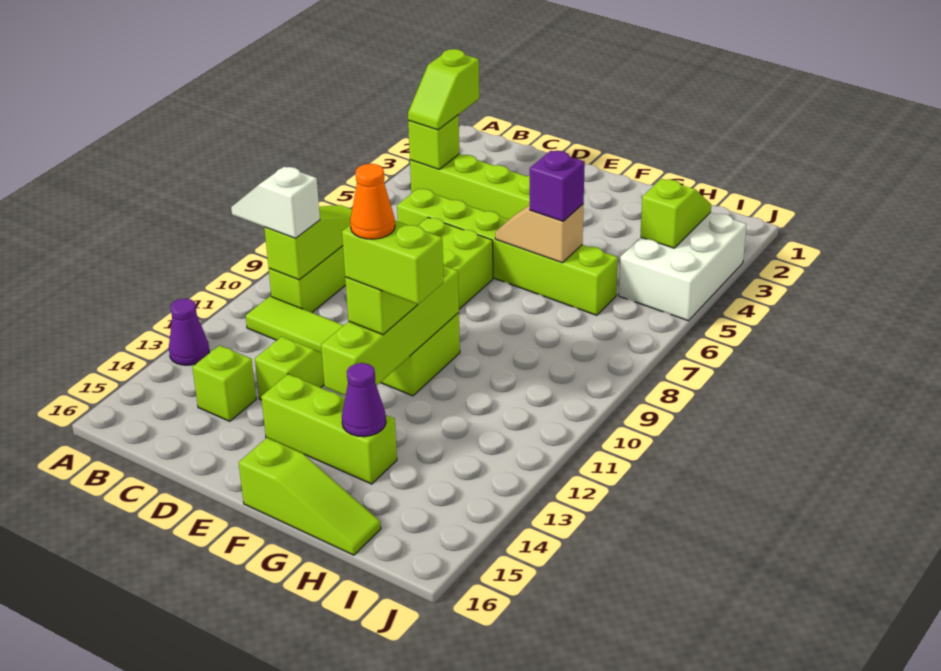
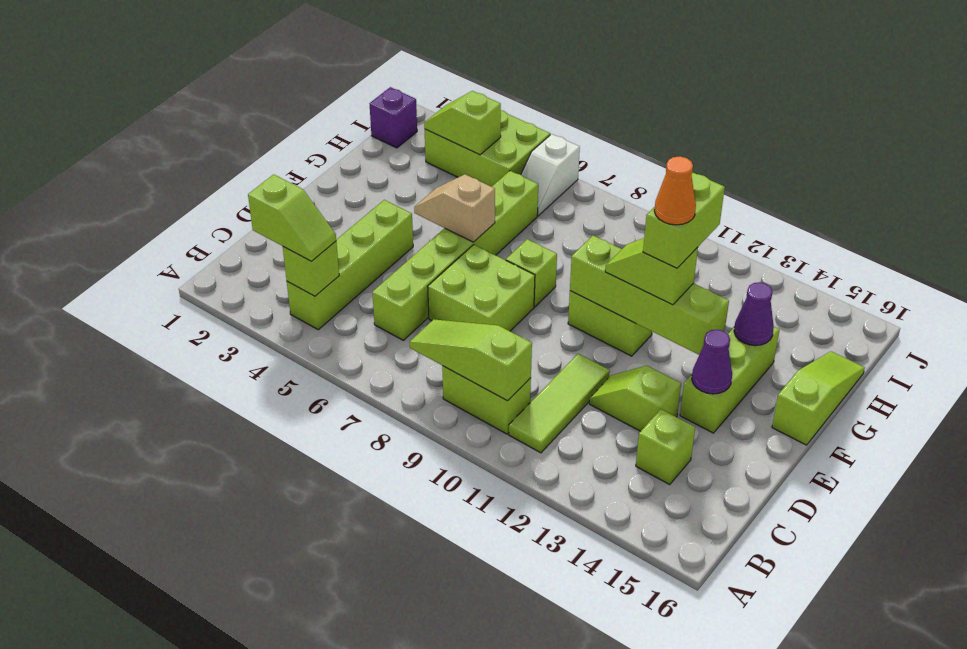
white slope A10:B10 level 3 top B -> white slope I6:J6 level 1 top J
purple cone A13 level 1 -> purple cone E14 level 2
tan slope F6:G6 level 2 top G -> tan slope F5:F6 level 2 top 6
none -> lime brick F8 level 1
purple brick G6 level 3 -> purple brick I1 level 1
white brick I3:J5 level 1 -> lime brick I3:J5 level 1

